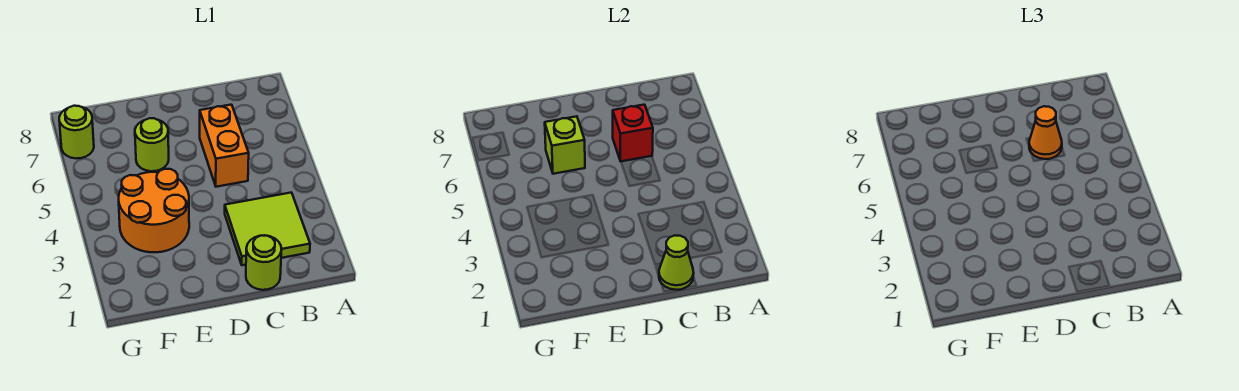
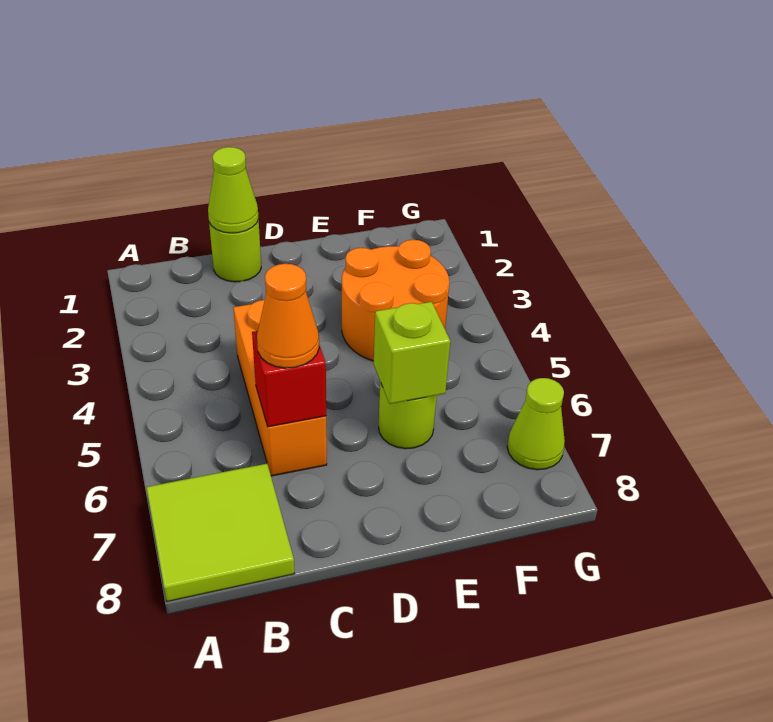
lime tile B2:C3 level 1 -> lime tile A7:B8 level 1
orange brick C5:C6 level 1 -> orange brick C4:C6 level 1
lime round brick G7 level 1 -> lime cone G7 level 1

